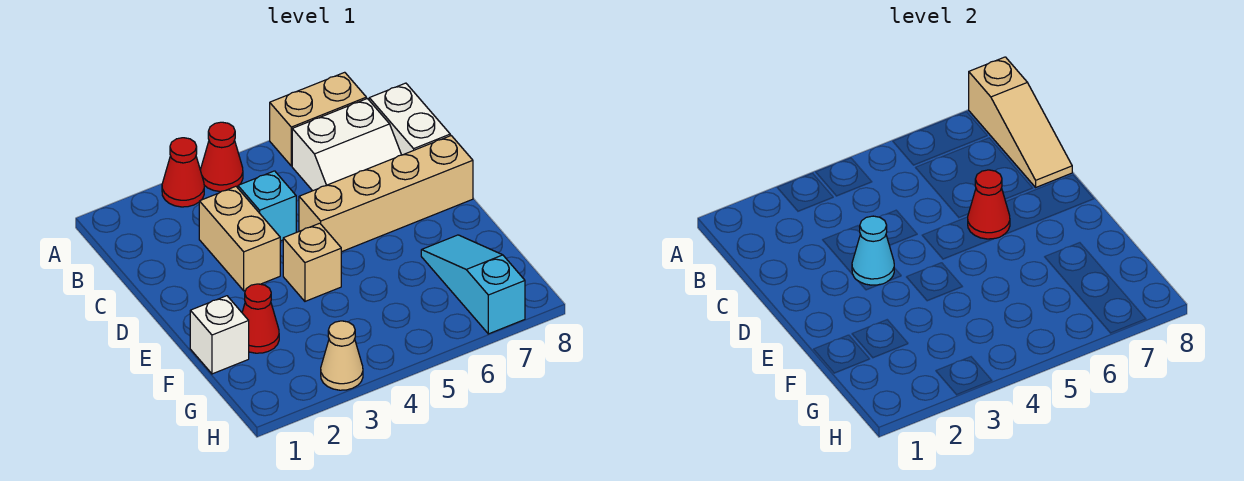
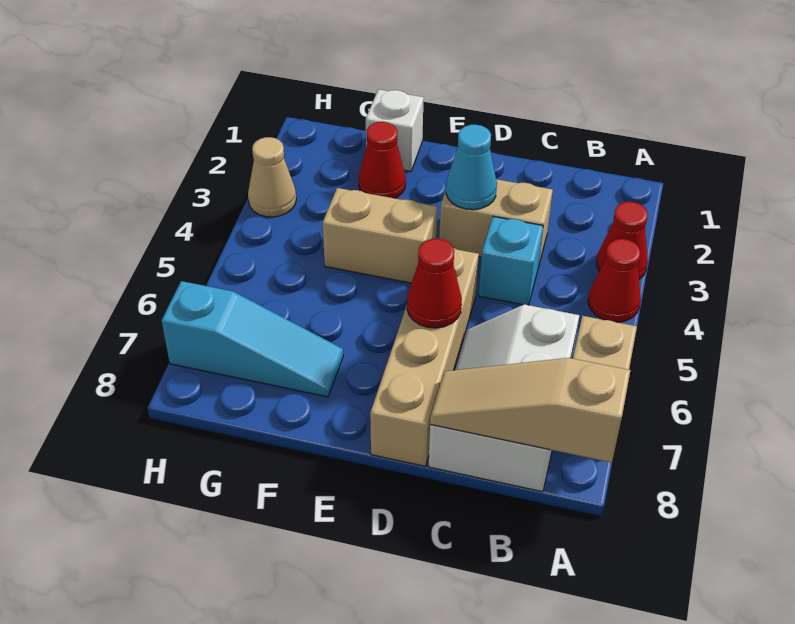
tan brick E4 level 1 -> tan brick E4:F4 level 1

